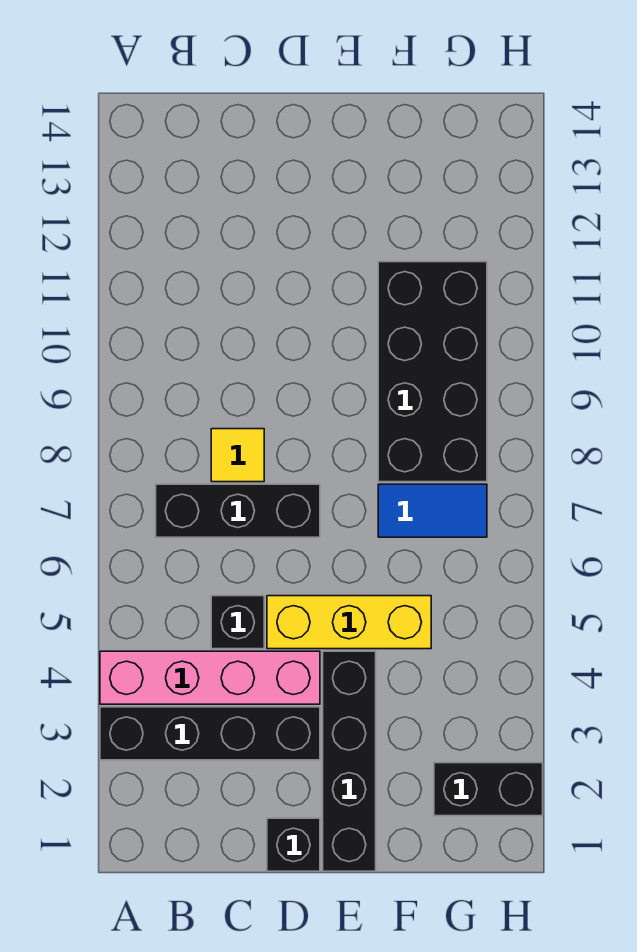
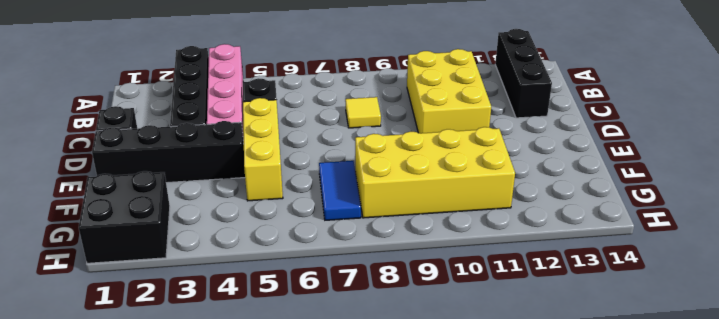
black brick B7:D7 level 1 -> black brick A13:C13 level 1
none -> yellow brick B10:D11 level 1
black brick F8:G11 level 1 -> yellow brick F8:G11 level 1
black brick G2:H2 level 1 -> black brick G1:H2 level 1

